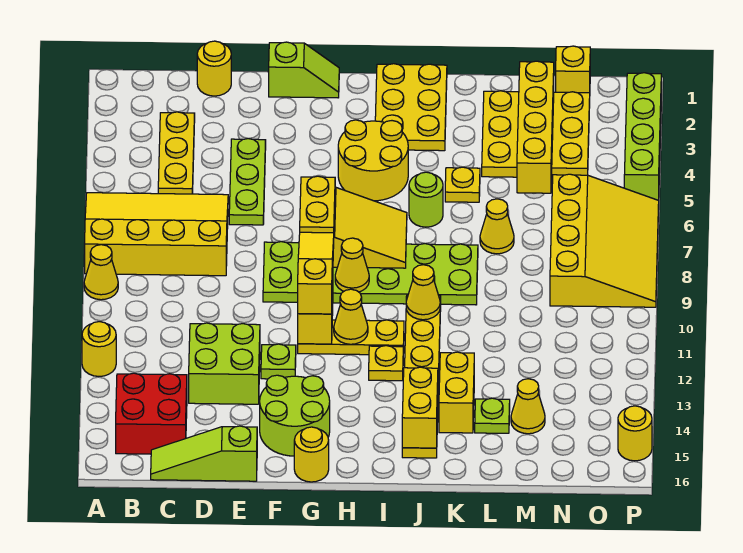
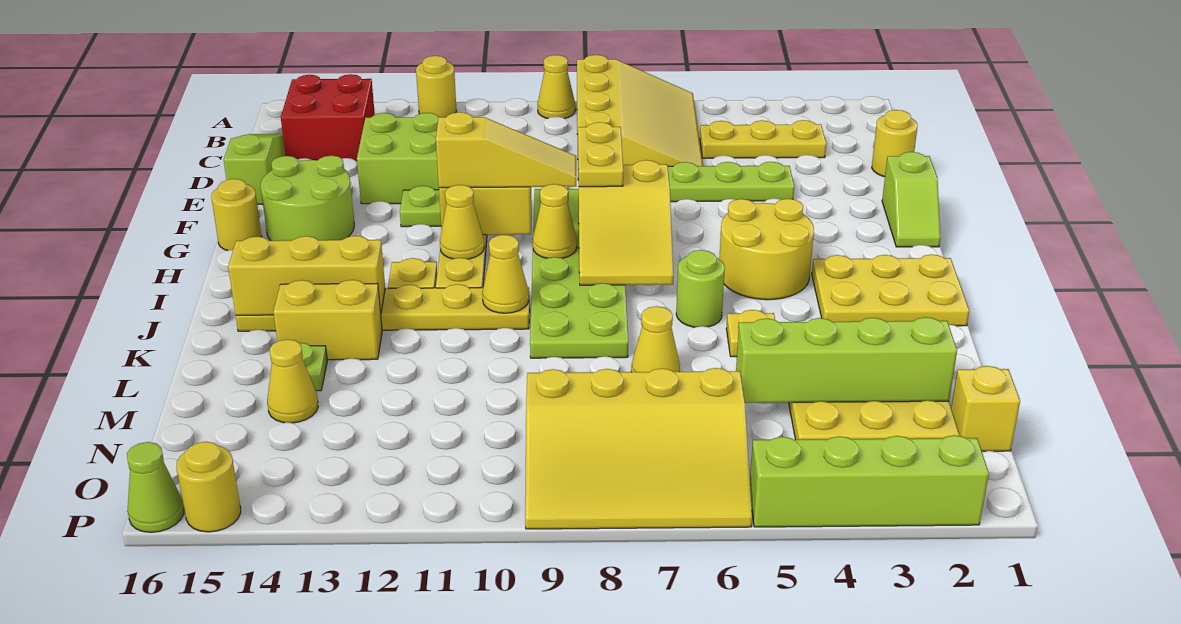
yellow plate G7:G8 level 3 -> yellow plate F8:G8 level 3
yellow brick J14:J15 level 2 -> yellow brick J13:J15 level 2
yellow brick M2:M5 level 2 -> lime brick M2:M5 level 2
none -> lime cone P16 level 1

